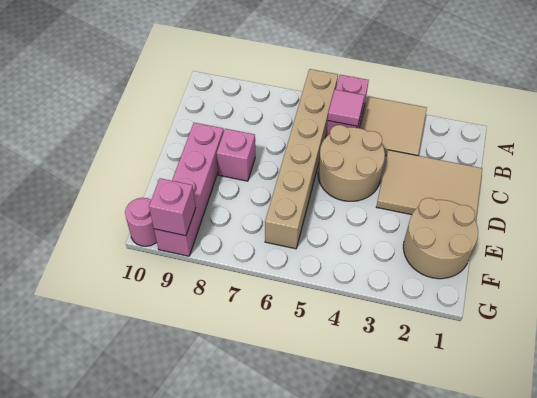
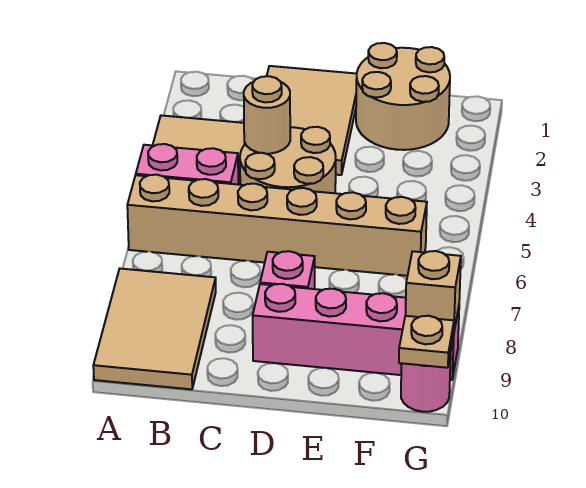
none -> tan tile A8:B10 level 1
pink tile B5 level 2 -> none
none -> tan round brick C4 level 2
pink brick G9 level 2 -> tan brick G9 level 2
none -> tan plate G10 level 2

